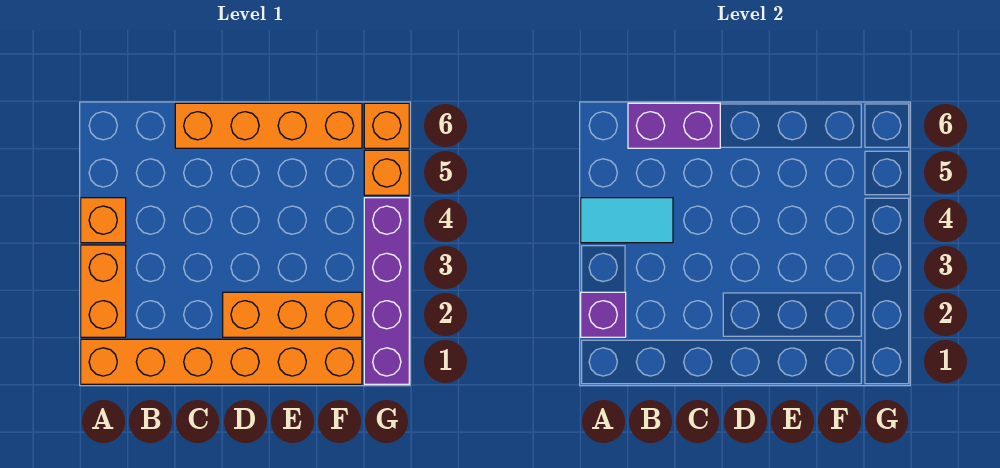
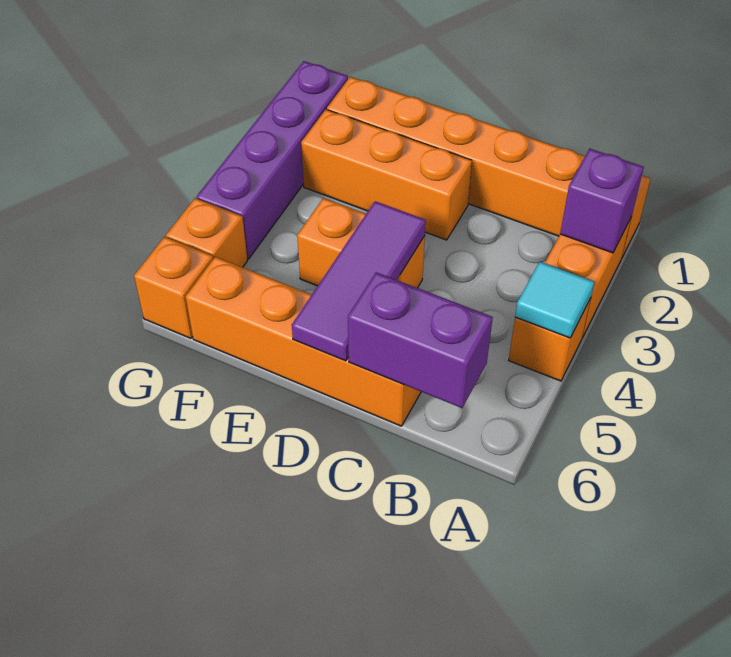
cyan tile A4:B4 level 2 -> cyan tile A4 level 2
none -> orange brick D4:E4 level 1
none -> purple tile D4:D6 level 2

